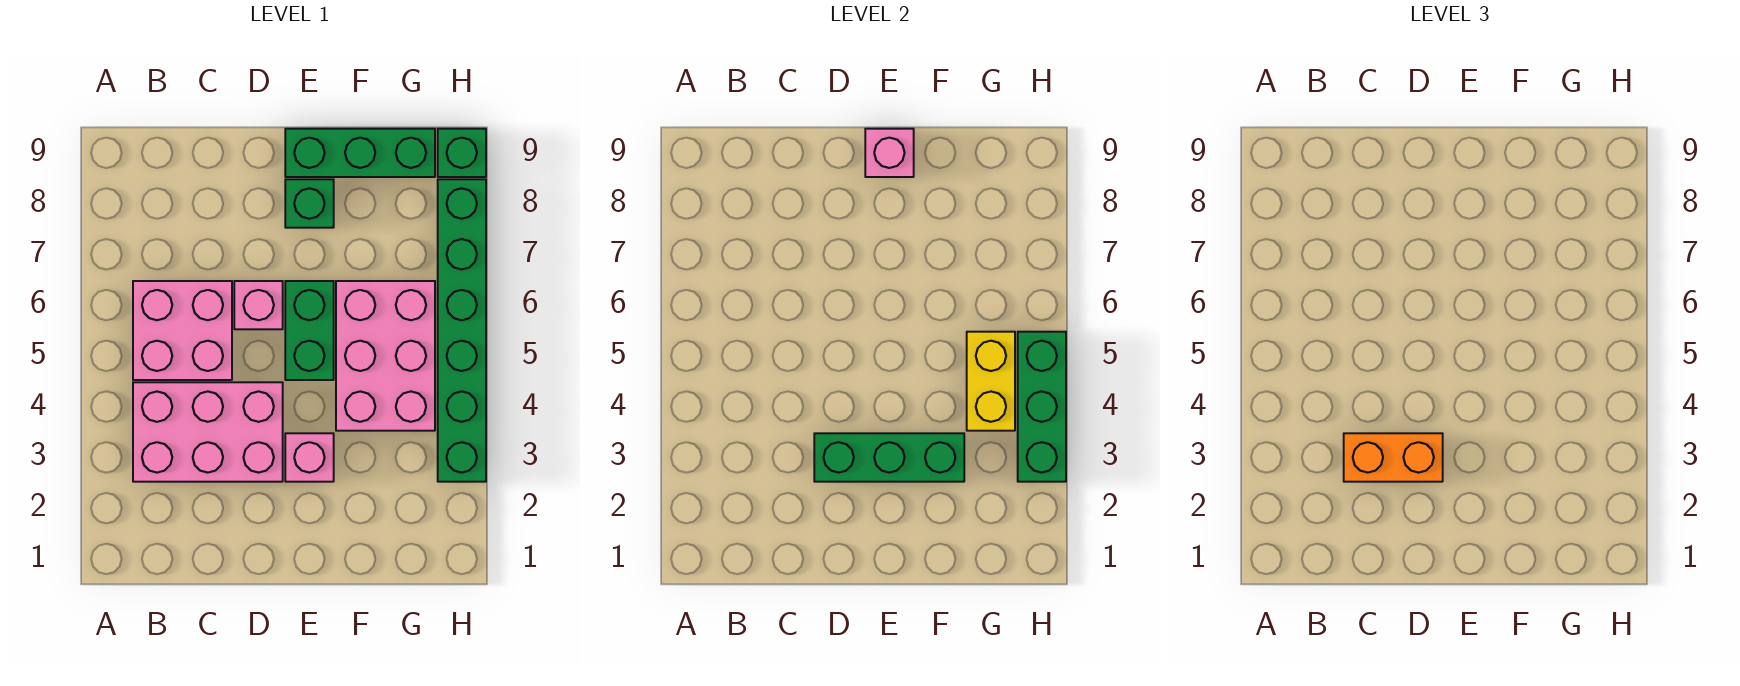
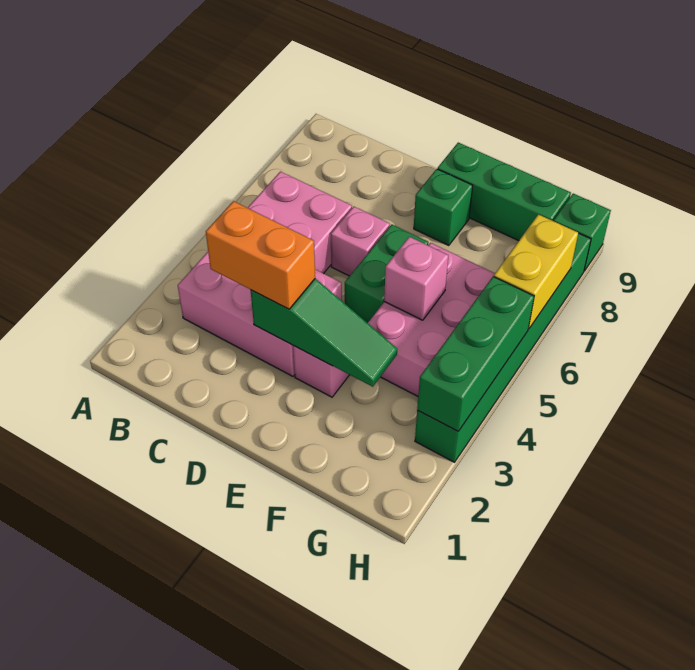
green brick D3:F3 level 2 -> green slope D3:F3 level 2 top D
pink brick E9 level 2 -> pink brick F5 level 2
yellow brick G4:G5 level 2 -> yellow brick H6:H7 level 2

